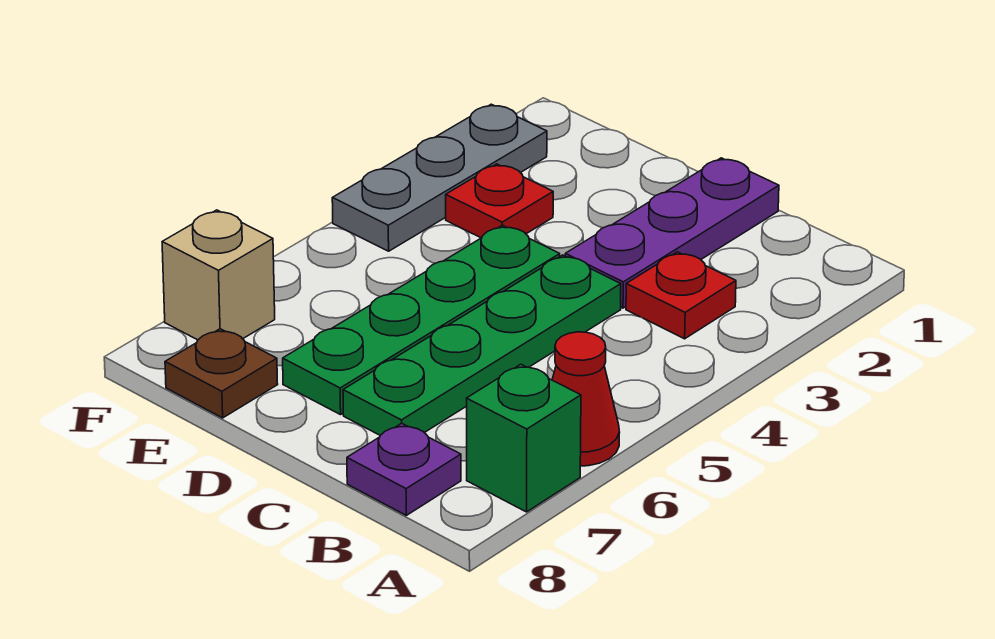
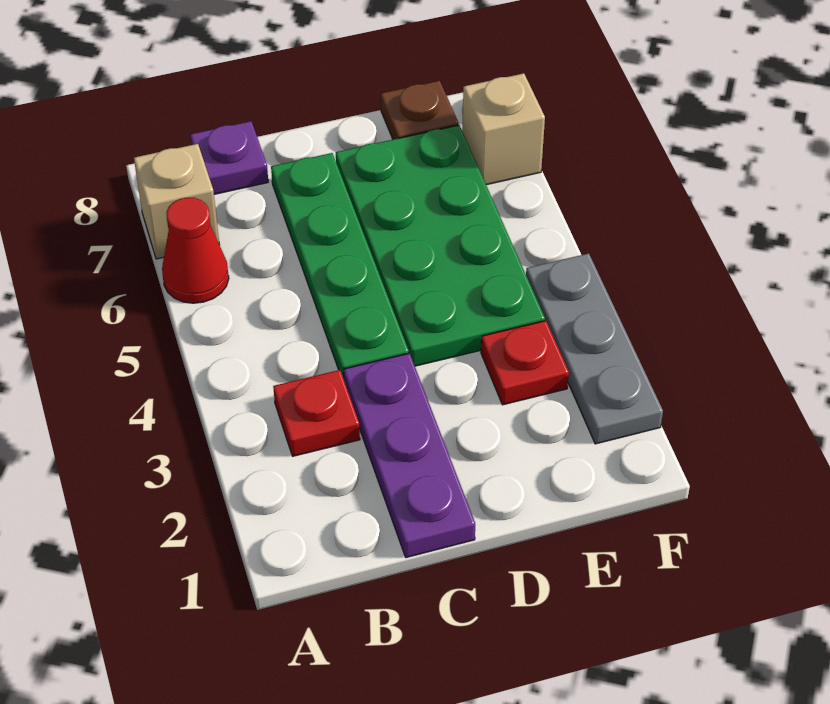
green brick A7 level 1 -> tan brick A7 level 1
green plate D4:D7 level 1 -> green plate D4:E7 level 1

